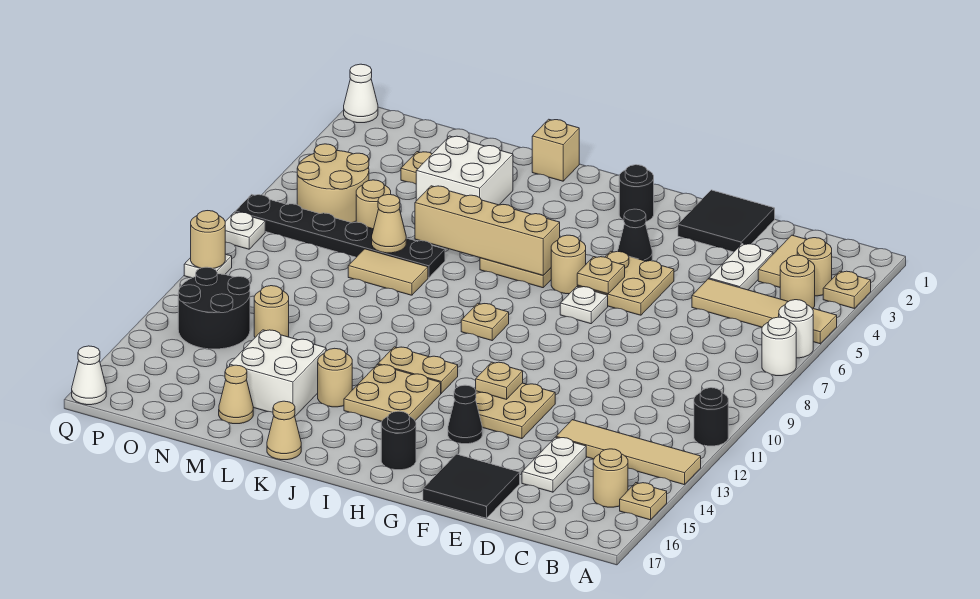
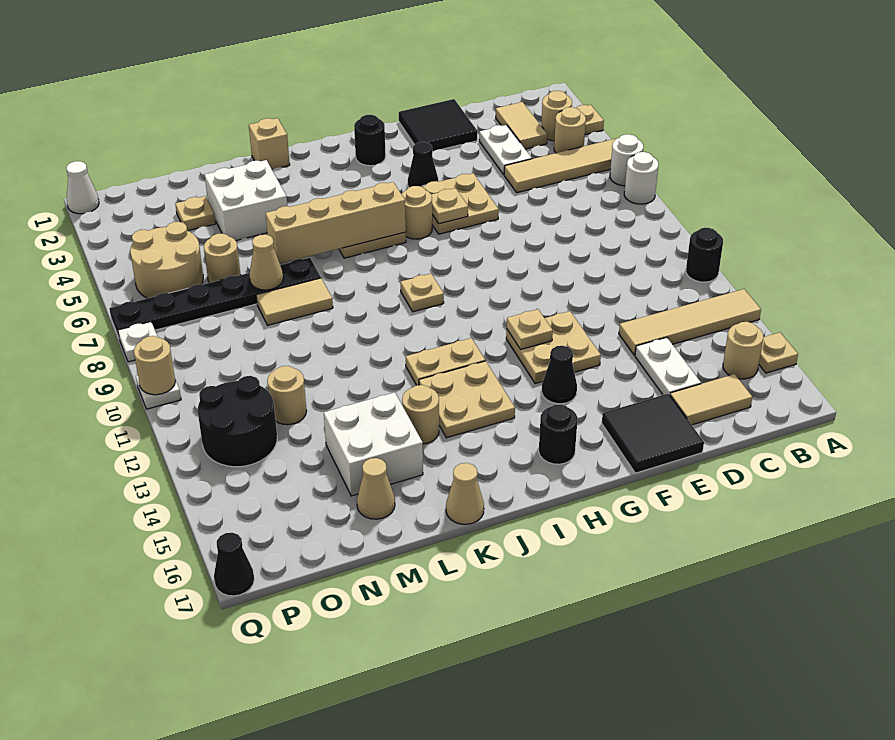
none -> tan tile C16:D16 level 1
white plate G7 level 1 -> none
white cone Q17 level 1 -> black cone Q17 level 1

